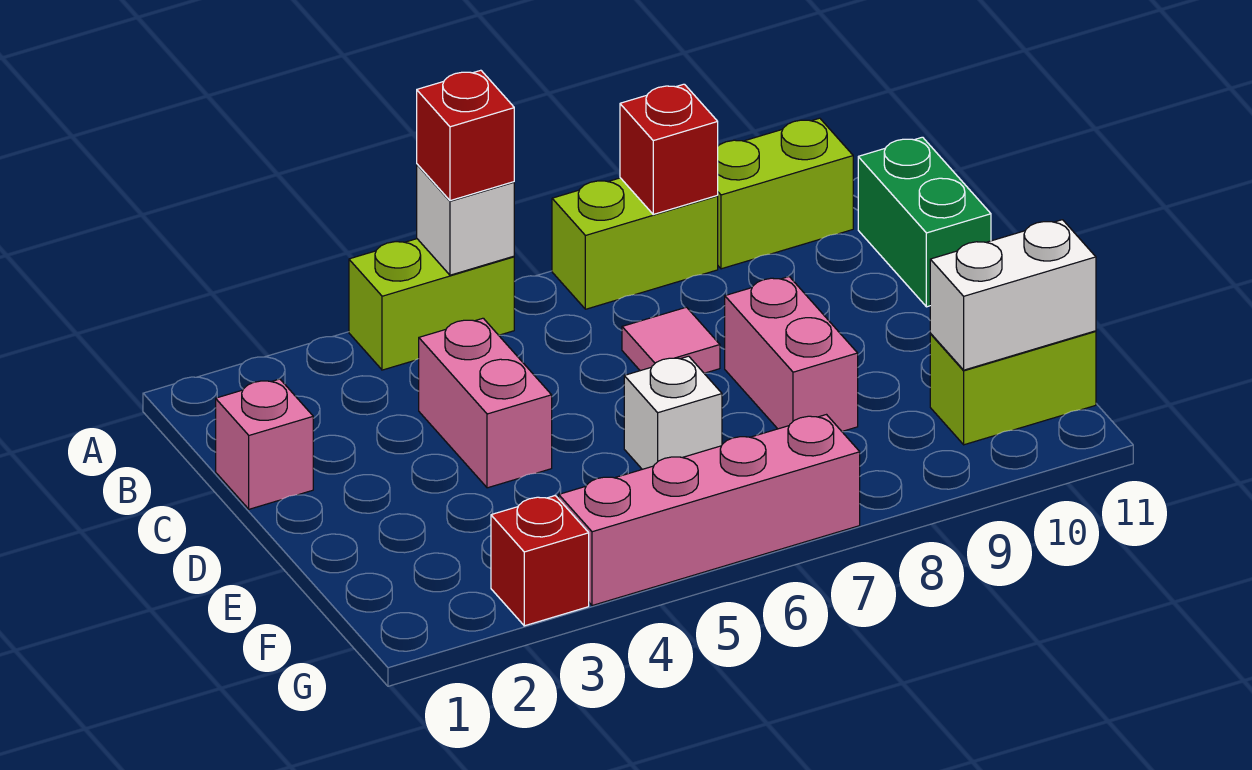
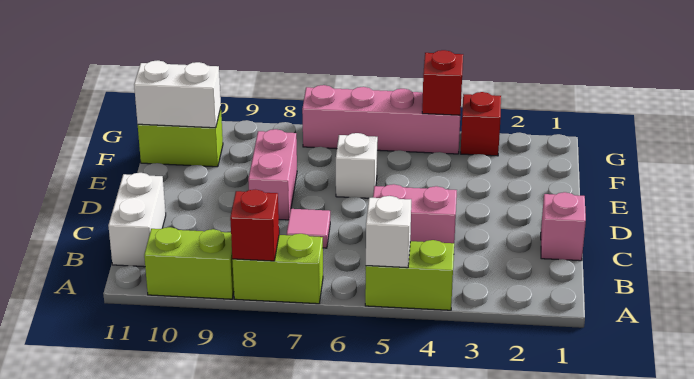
red brick A5 level 3 -> red brick G4 level 2
green brick B11:C11 level 1 -> white brick B11:C11 level 1
pink brick C4:D4 level 1 -> pink brick C4:C5 level 1

